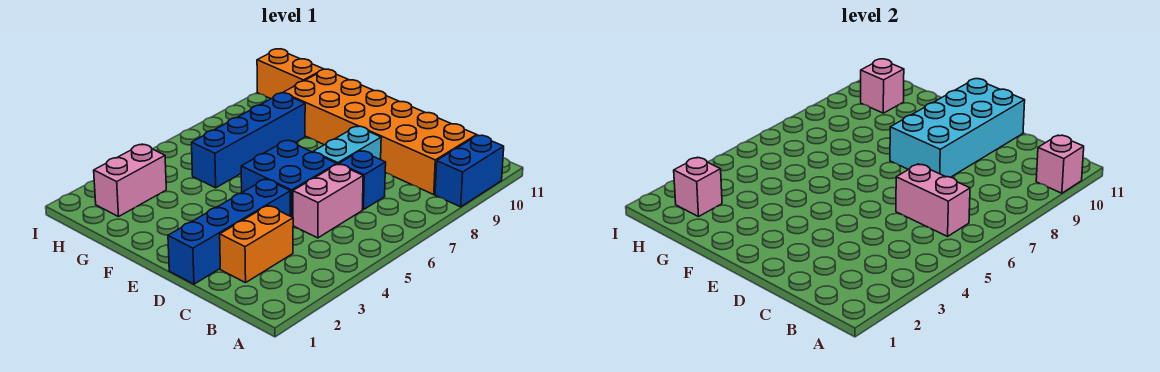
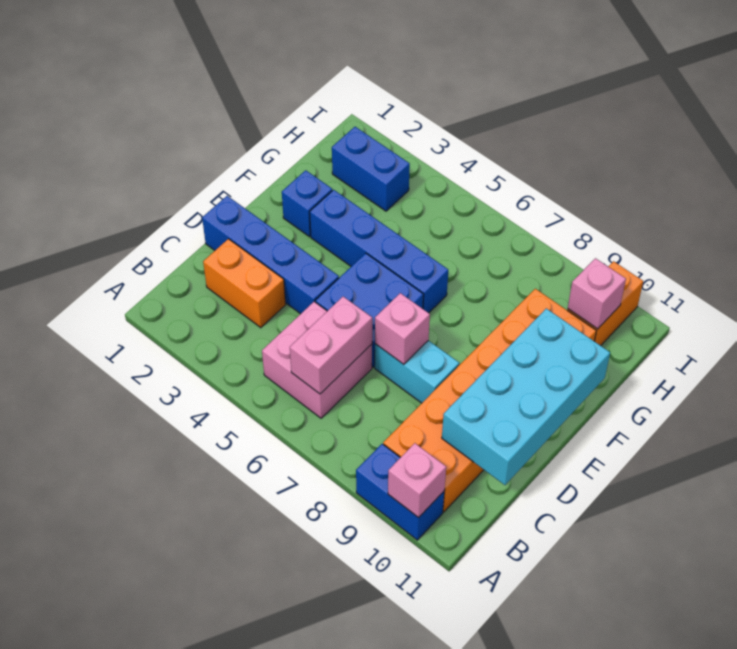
pink brick C5:C6 level 1 -> pink brick B5:C6 level 1
blue brick C7 level 1 -> blue brick F2 level 1
cyan brick D8:E11 level 2 -> cyan brick C10:F11 level 2
blue brick G5:G8 level 1 -> blue brick F3:F6 level 1
pink brick H2:H3 level 1 -> blue brick H2:H3 level 1
pink brick H2 level 2 -> pink brick D7 level 2

